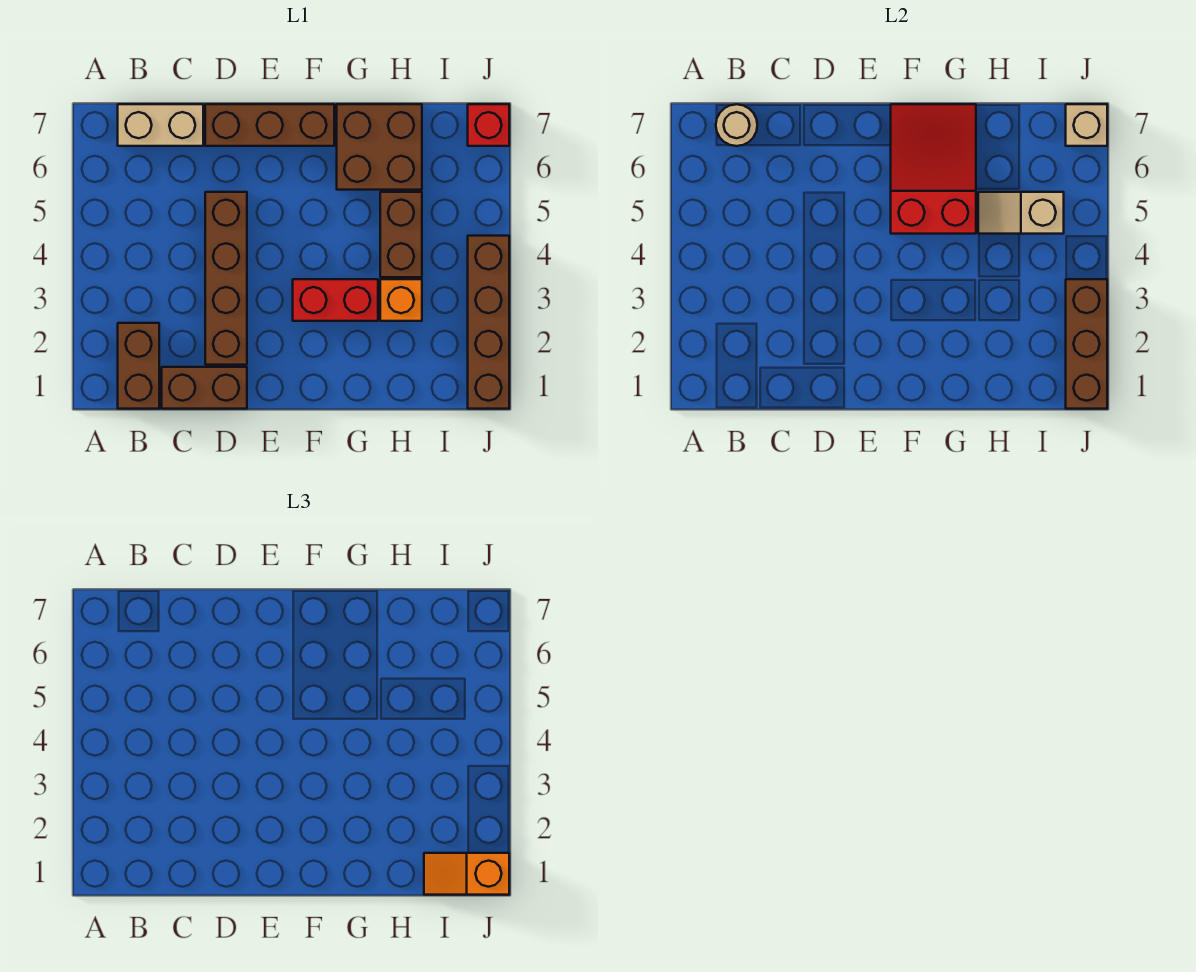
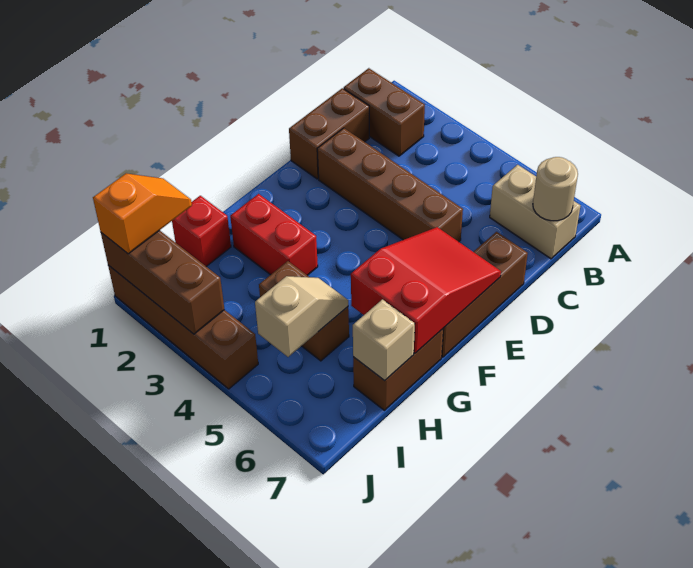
tan brick B7:C7 level 1 -> tan brick B6:B7 level 1
red brick F3:G3 level 1 -> red brick G2:G3 level 1
red slope F5:G7 level 2 top 5 -> red slope E6:G7 level 2 top G
brown brick G6:H7 level 1 -> brown brick G7:H7 level 1
orange brick H3 level 1 -> none
red brick J7 level 1 -> red brick H1 level 1
tan brick J7 level 2 -> tan brick H7 level 2

